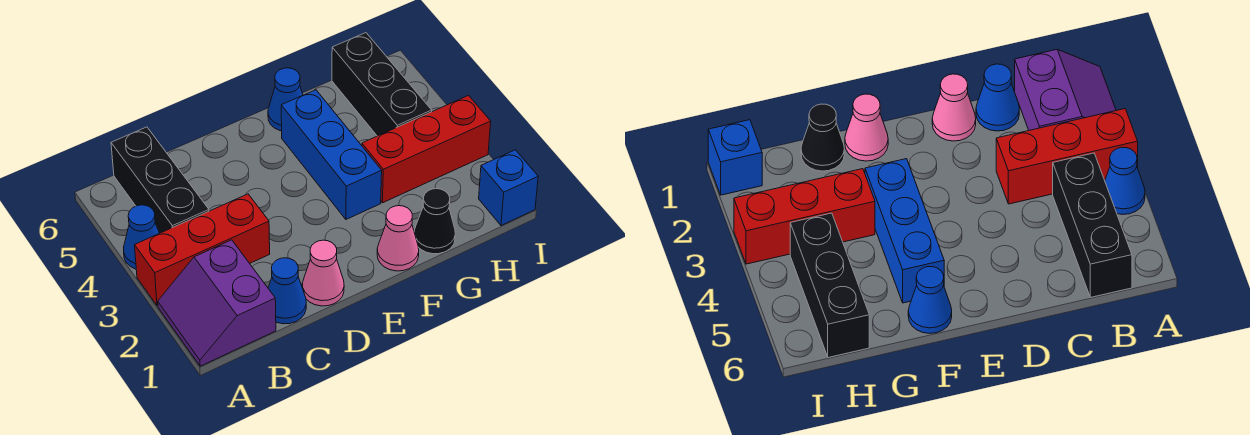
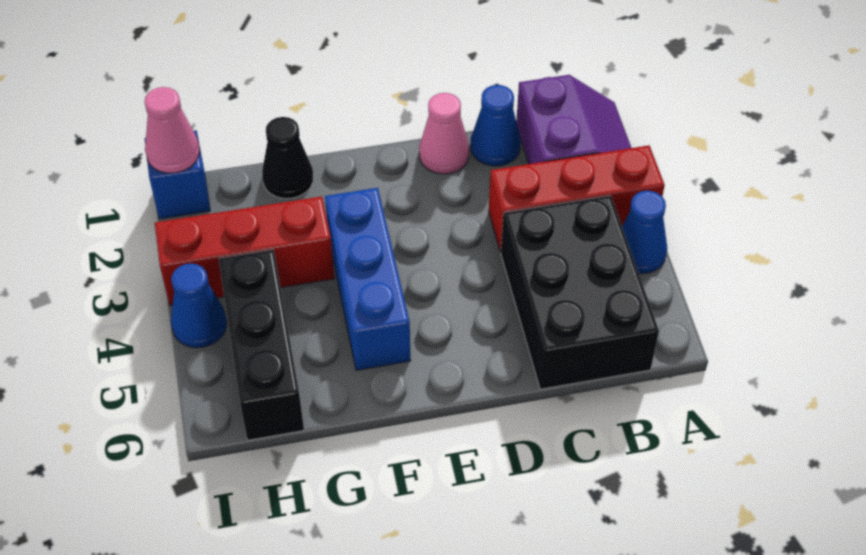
black brick B4:B6 level 1 -> black brick B4:C6 level 1
pink cone F1 level 1 -> pink cone I1 level 2
blue cone F6 level 1 -> blue cone I4 level 1

